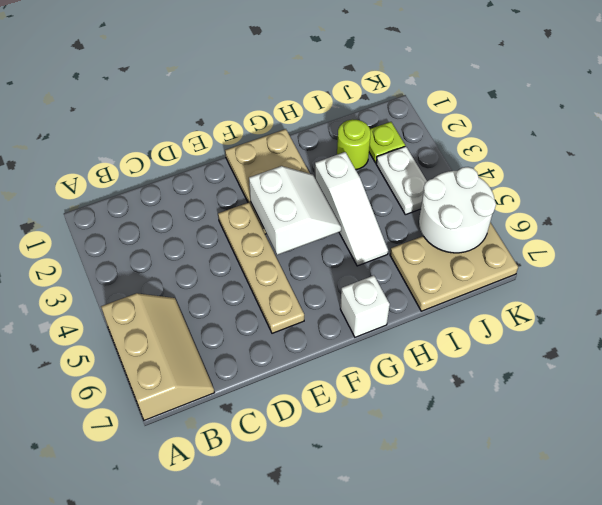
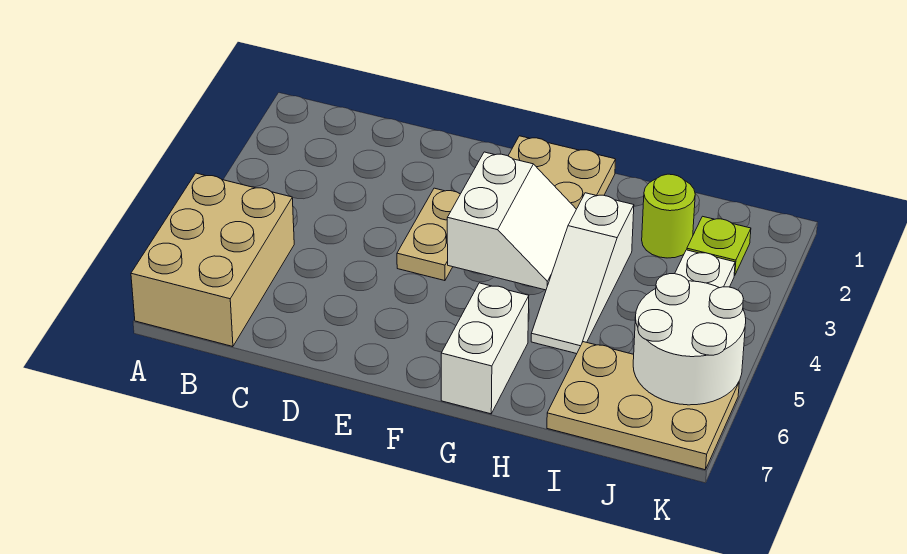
tan slope A5:B7 level 1 top A -> tan brick A5:B7 level 1
tan plate E3:E6 level 1 -> tan plate E3:E4 level 1
white brick G7 level 1 -> white brick G6:G7 level 1

